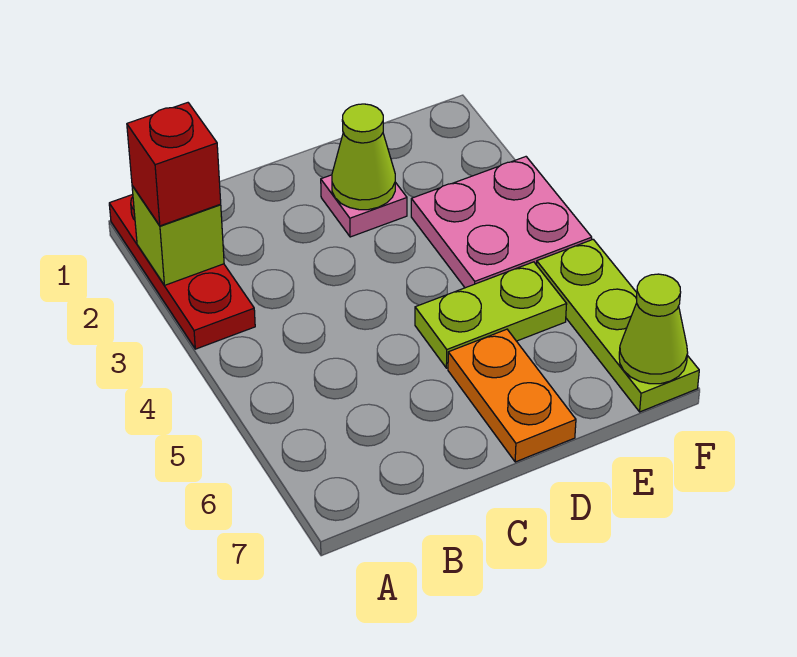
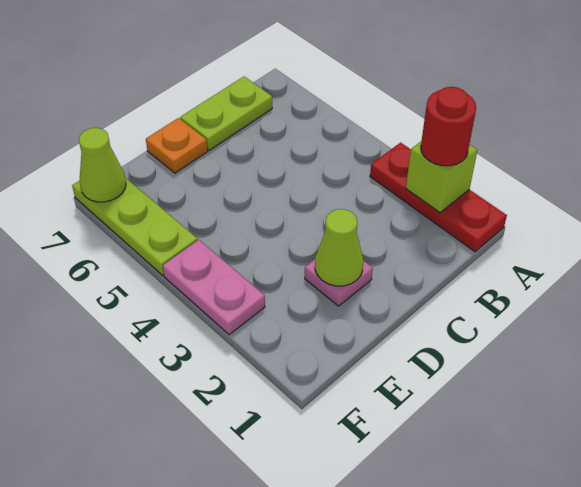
red brick A2 level 3 -> red round brick A2 level 3
lime plate D5:E5 level 1 -> lime plate B7:C7 level 1
orange plate D6:D7 level 1 -> orange plate D7 level 1
pink plate E3:F4 level 1 -> pink plate F3:F4 level 1

